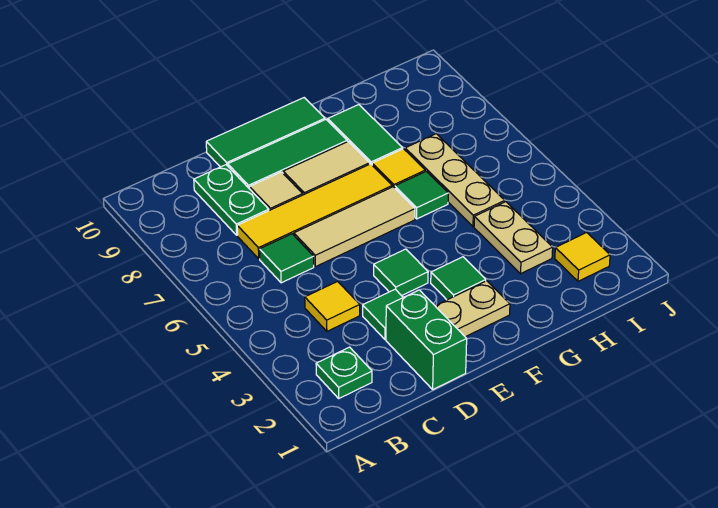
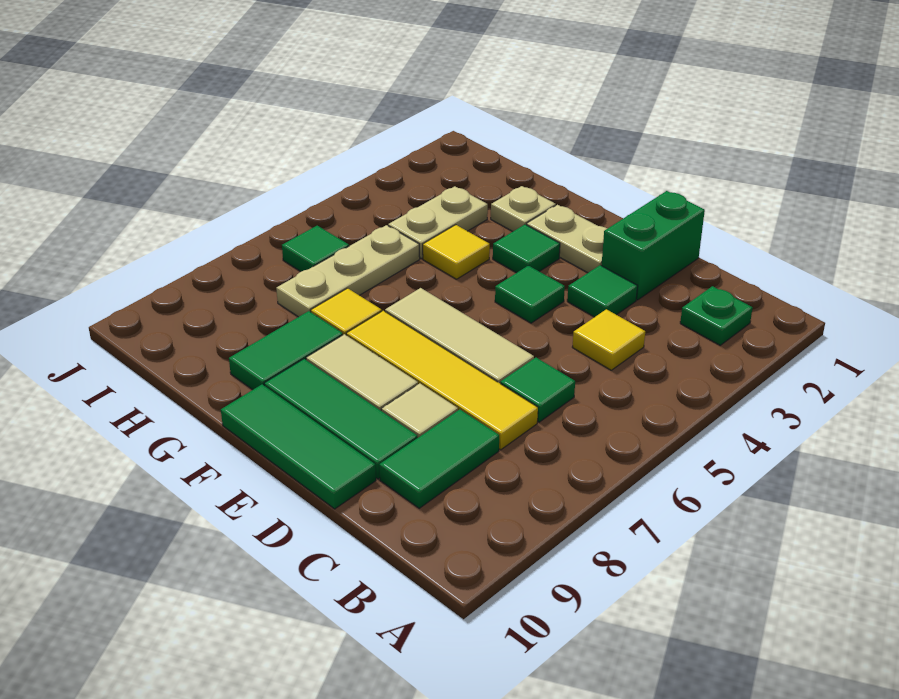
green plate C8:C9 level 1 -> green tile C8:C9 level 1
none -> tan plate G2 level 1
green tile G6 level 1 -> green tile I6 level 1
yellow tile I2 level 1 -> yellow tile G4 level 1

